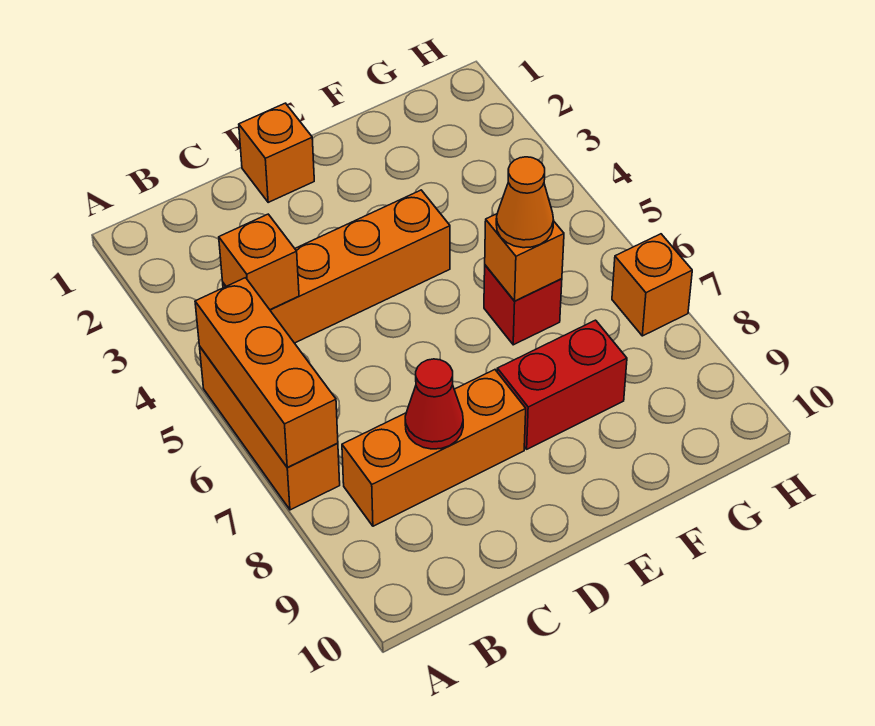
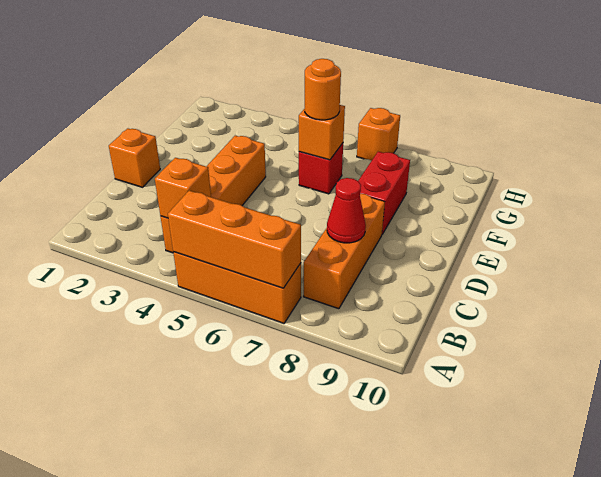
orange cone F6 level 3 -> orange round brick F6 level 3

